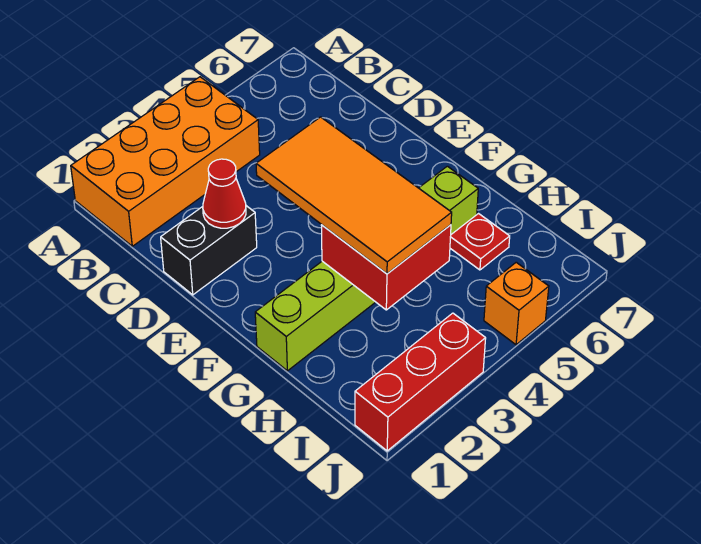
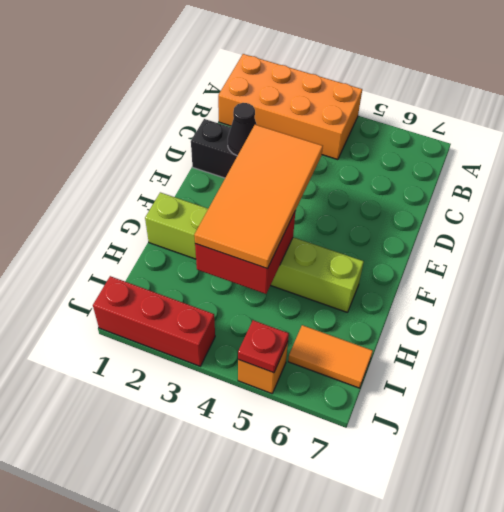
red cone D2 level 2 -> black cone D2 level 2
red plate H6 level 1 -> red plate J5 level 2
none -> orange tile I6:I7 level 1

